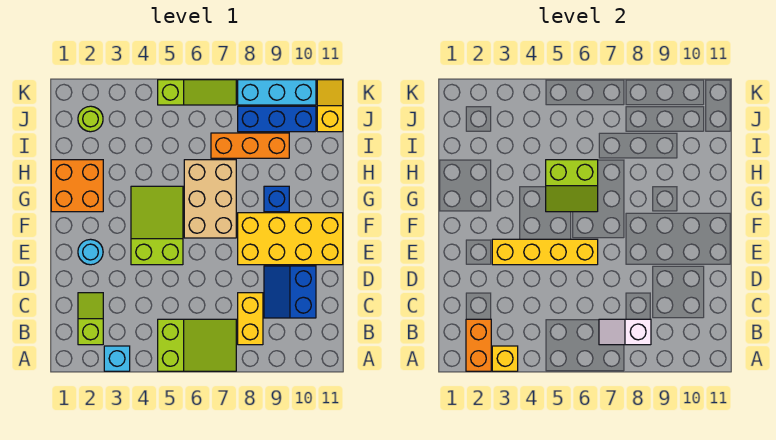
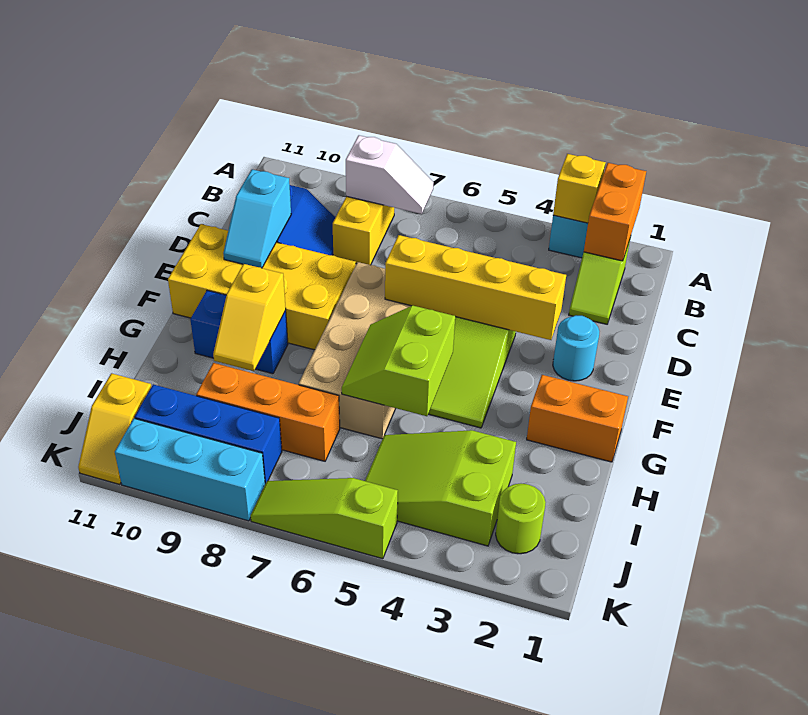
lime slope A5:B7 level 1 top 5 -> lime slope I3:J5 level 1 top 3
none -> cyan slope D10:E10 level 2 top D
tan brick F6:H7 level 1 -> tan brick E6:H7 level 1
orange brick G1:H2 level 1 -> orange brick G1:G2 level 1
lime slope G5:H6 level 2 top H -> lime slope G5:H6 level 2 top 5
blue brick G9 level 1 -> blue brick G9:G10 level 1
none -> yellow slope G9:H9 level 2 top G

